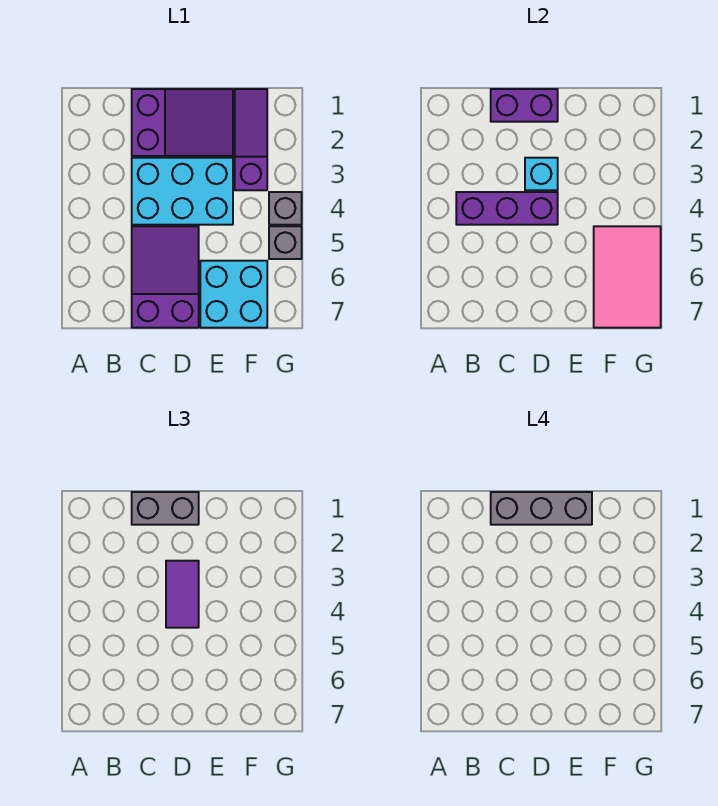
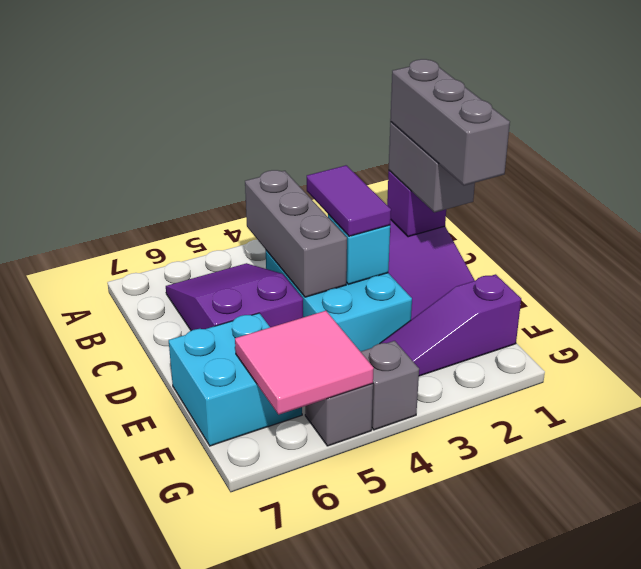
purple brick B4:D4 level 2 -> grey brick B4:D4 level 2
purple brick C1:D1 level 2 -> purple brick C1 level 2
purple slope C5:D7 level 1 top 7 -> purple slope B5:D6 level 1 top D
purple tile D3:D4 level 3 -> purple tile C3:D3 level 3
purple slope F1:F3 level 1 top 3 -> purple slope F1:F3 level 1 top 1
pink tile F5:G7 level 2 -> pink tile F5:G6 level 2

